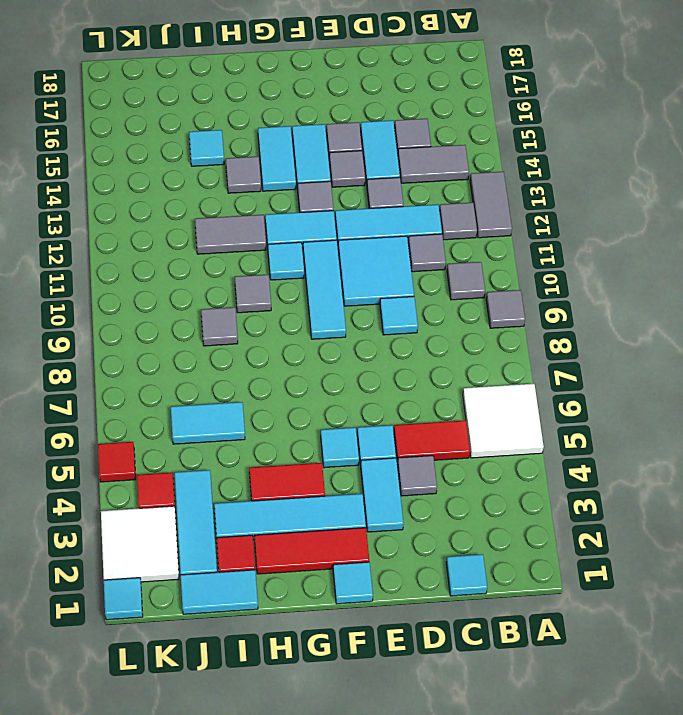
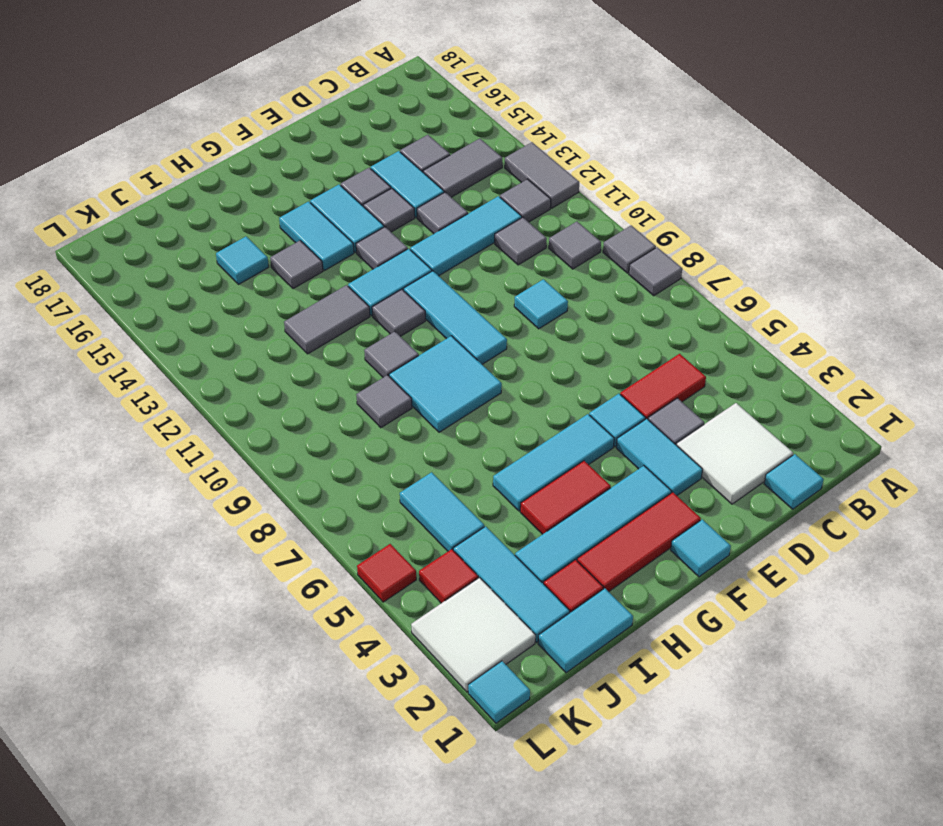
white tile A5:B6 level 1 -> white tile C2:D3 level 1
none -> grey tile A8 level 1
cyan tile D10:E11 level 1 -> cyan tile G8:H9 level 1
cyan tile F5 level 1 -> cyan tile F5:H5 level 1
cyan tile G11 level 1 -> grey tile G11 level 1
cyan tile I6:J6 level 1 -> cyan tile J5:J6 level 1

